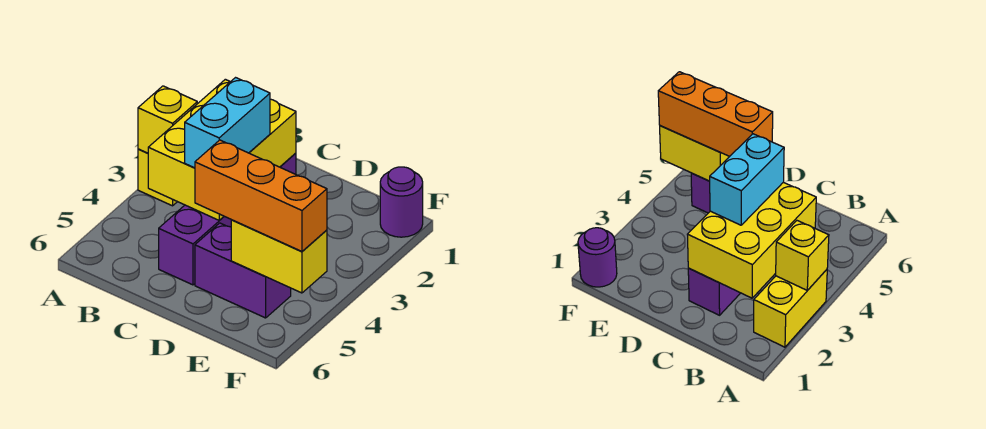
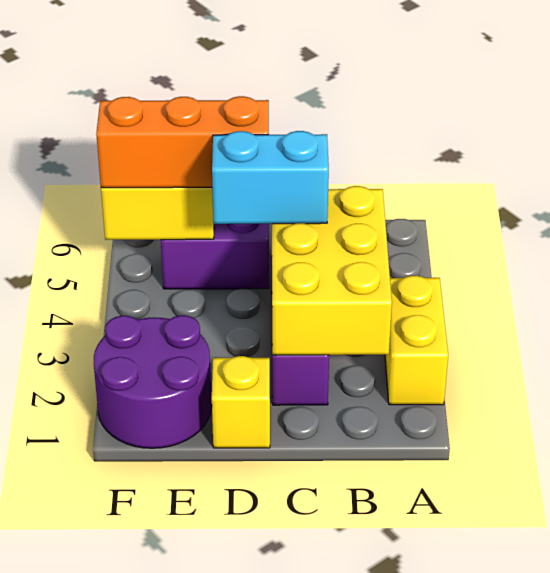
yellow brick A3 level 2 -> yellow brick D1 level 1
cyan brick C3:C4 level 3 -> cyan brick C4:D4 level 3
purple round brick F1 level 1 -> purple round brick E1:F2 level 1

